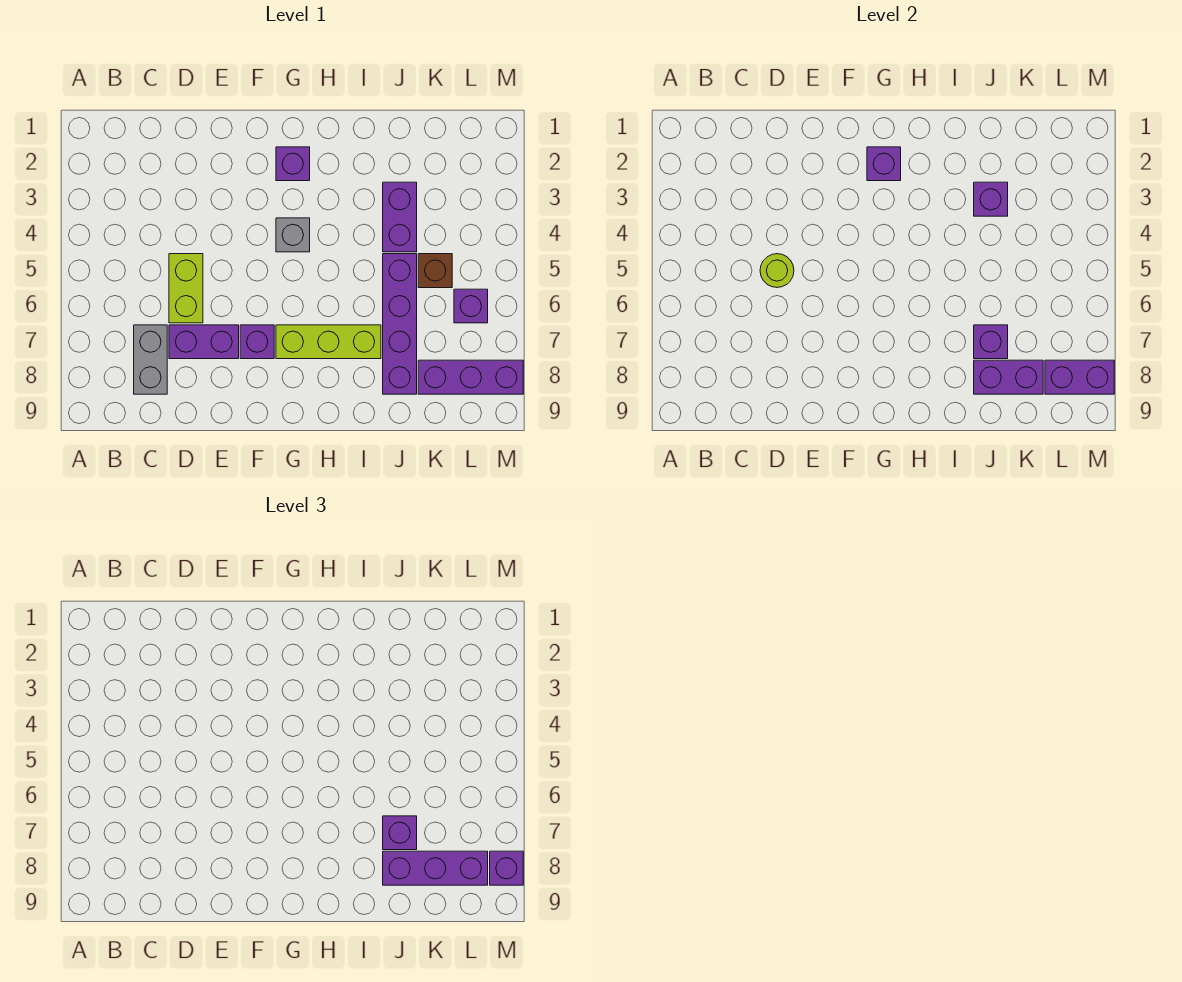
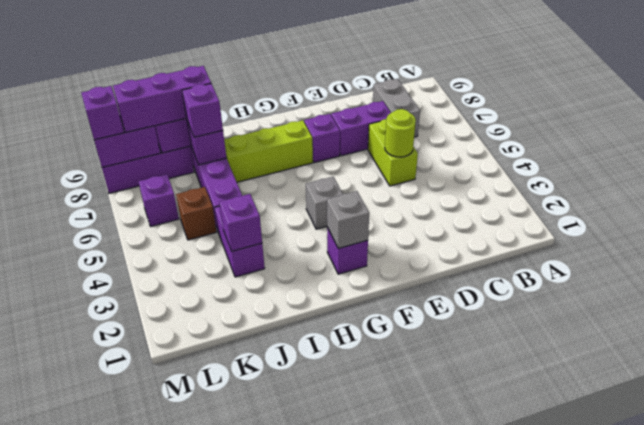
purple brick G2 level 2 -> grey brick G2 level 2

